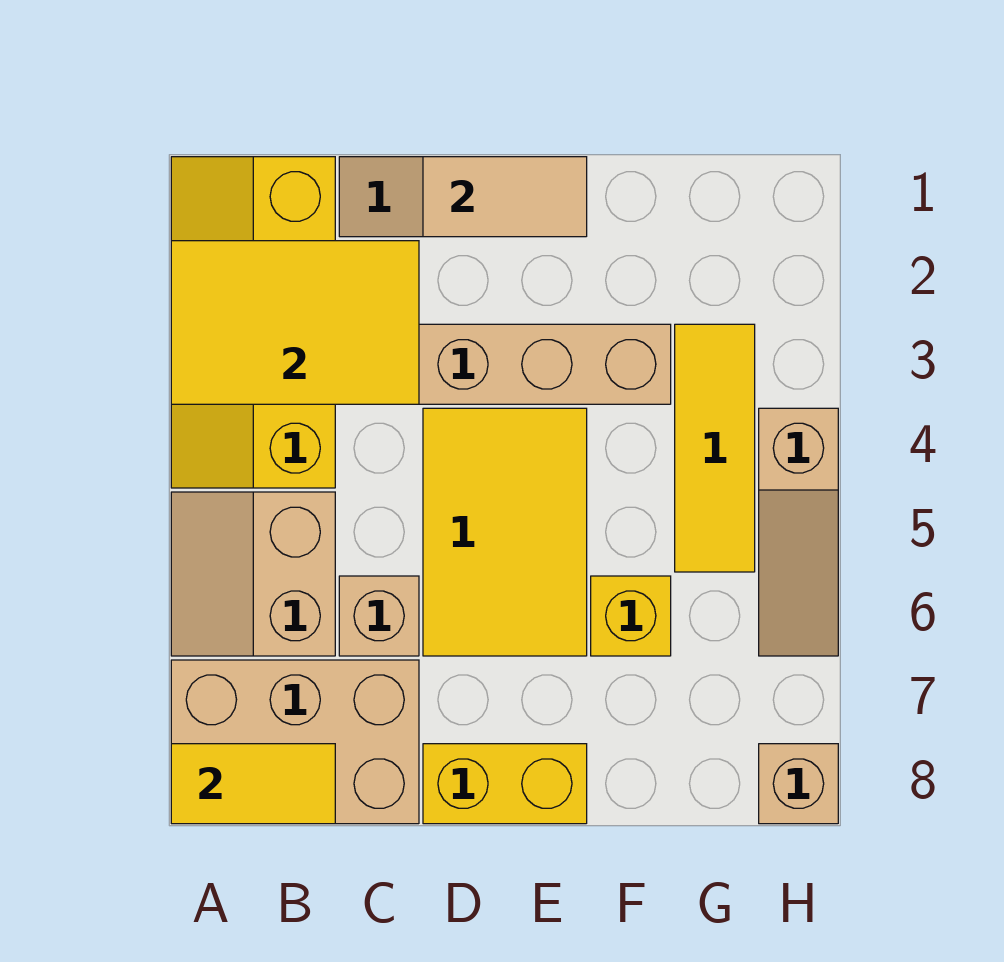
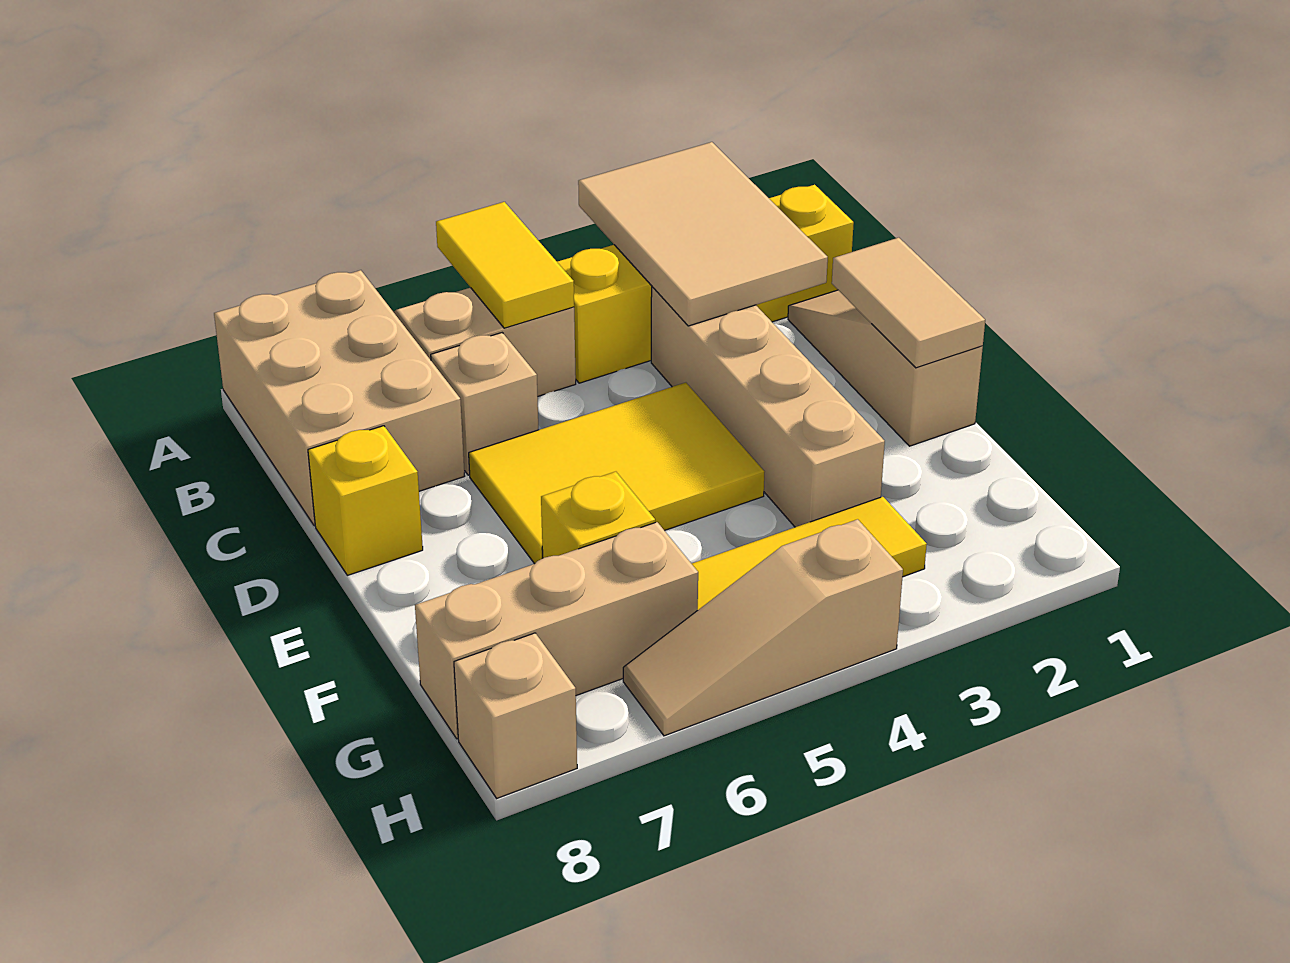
yellow tile A2:C3 level 2 -> tan tile A2:C3 level 2
yellow tile A8:B8 level 2 -> yellow tile A5:B5 level 2
yellow brick D8:E8 level 1 -> yellow brick D8 level 1
none -> tan brick G6:G8 level 1

